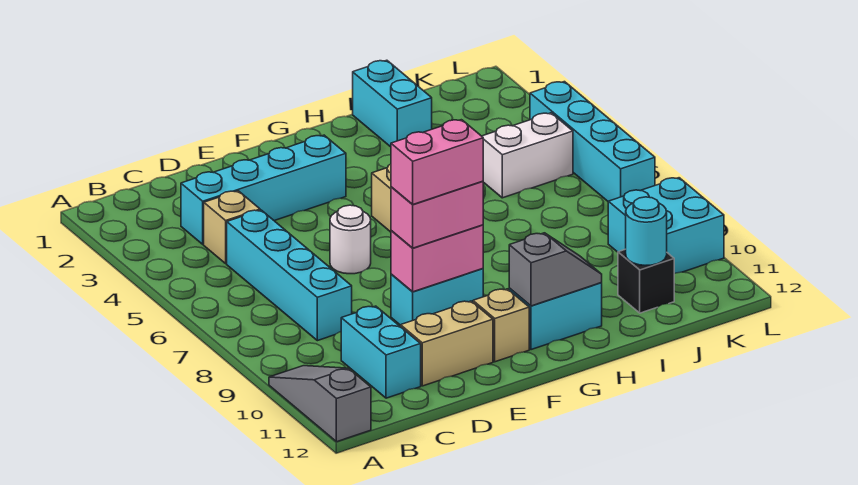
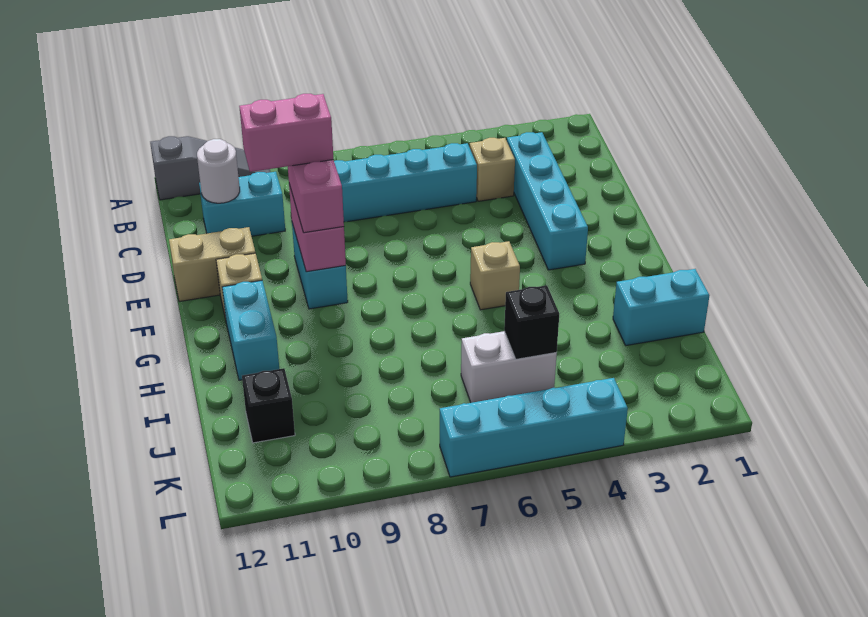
tan brick D11:E11 level 1 -> tan brick E11:E12 level 1
white round brick E6 level 1 -> white round brick C11 level 2
pink brick E9:F9 level 4 -> pink brick E9:E10 level 4
grey slope G11:H11 level 2 top G -> none
white brick J5:K5 level 1 -> white brick J5:J6 level 1
none -> black brick J5 level 2
cyan round brick J11 level 2 -> none
cyan brick K9:L10 level 1 -> none

